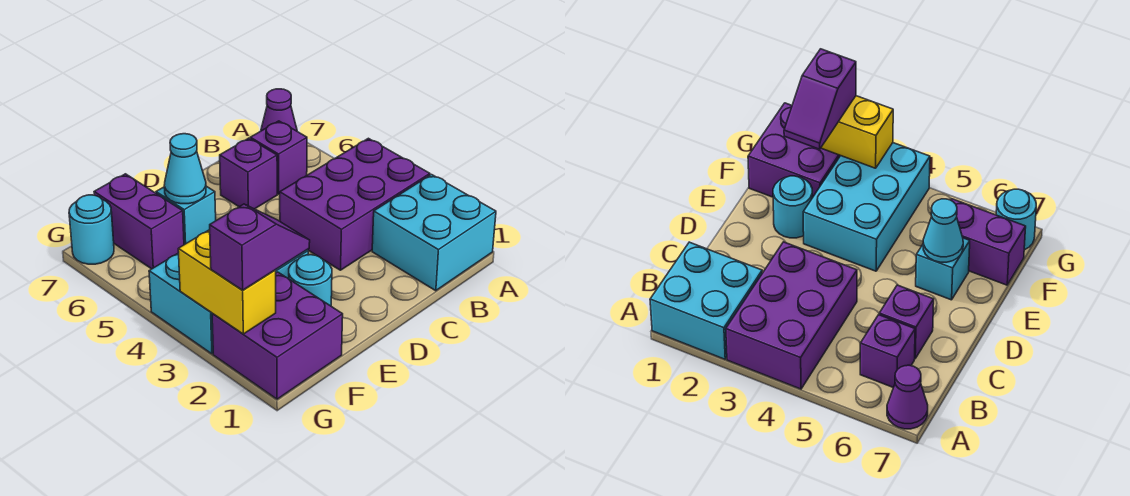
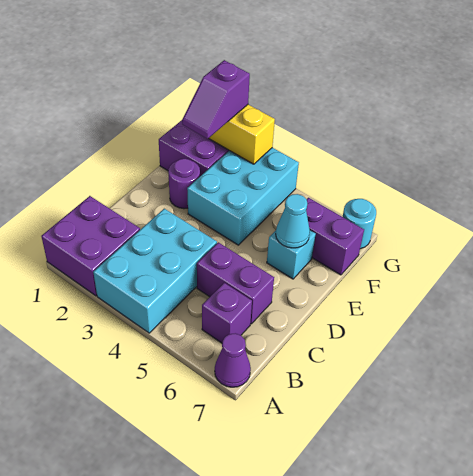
cyan brick A1:B2 level 1 -> purple brick A1:B2 level 1
purple brick A3:C4 level 1 -> cyan brick A3:C4 level 1
purple brick C6 level 1 -> purple brick C5:C6 level 1
cyan round brick E2 level 1 -> purple round brick E2 level 1

